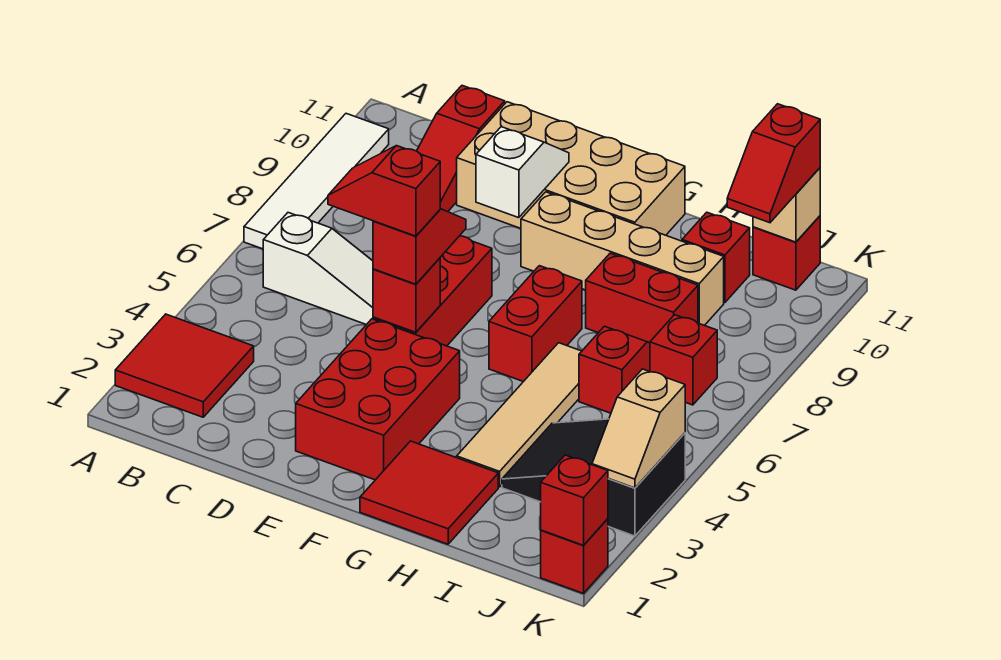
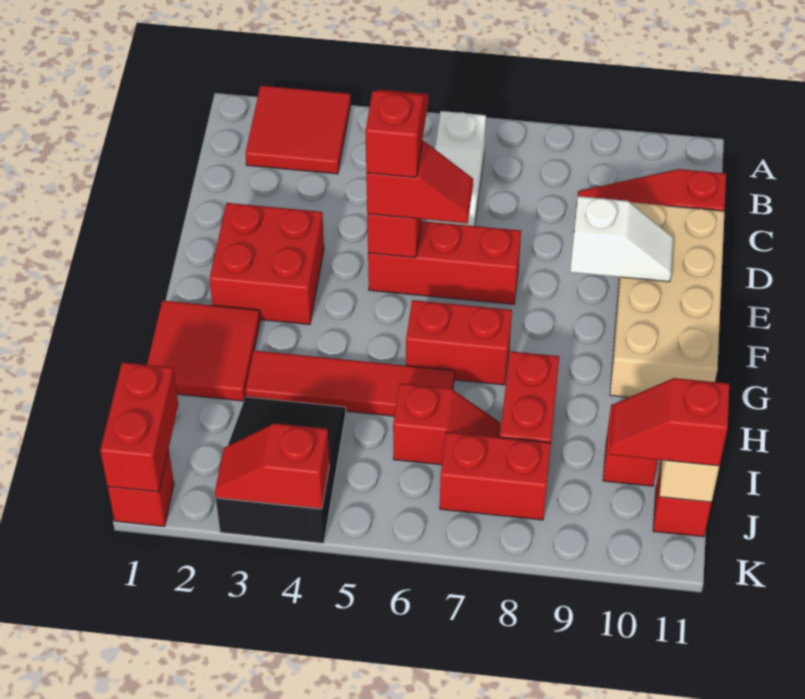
white tile A7:A10 level 1 -> none
red brick E2:F4 level 1 -> red brick E2:F3 level 1
tan brick F9:I9 level 1 -> none
tan tile H3:H6 level 1 -> red tile H3:H6 level 1
red brick J7 level 1 -> red brick J7:J8 level 1
red brick K1 level 2 -> red brick J1:K1 level 2
tan slope K3:K4 level 2 top 4 -> red slope K3:K4 level 2 top 4

